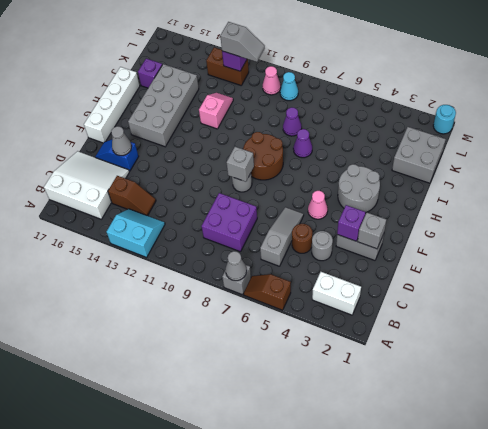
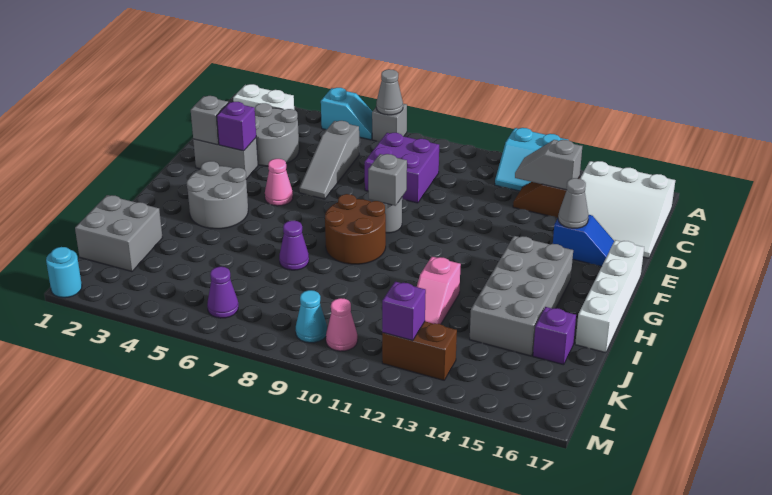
brown slope A5:A6 level 1 top 5 -> cyan slope A5:A6 level 1 top 5
grey round brick D4 level 1 -> grey round brick C3:D4 level 1
brown round brick D5 level 1 -> none
purple cone J8 level 1 -> purple cone L6 level 1
grey slope L11:L12 level 3 top 12 -> grey slope C13:C14 level 2 top 14

